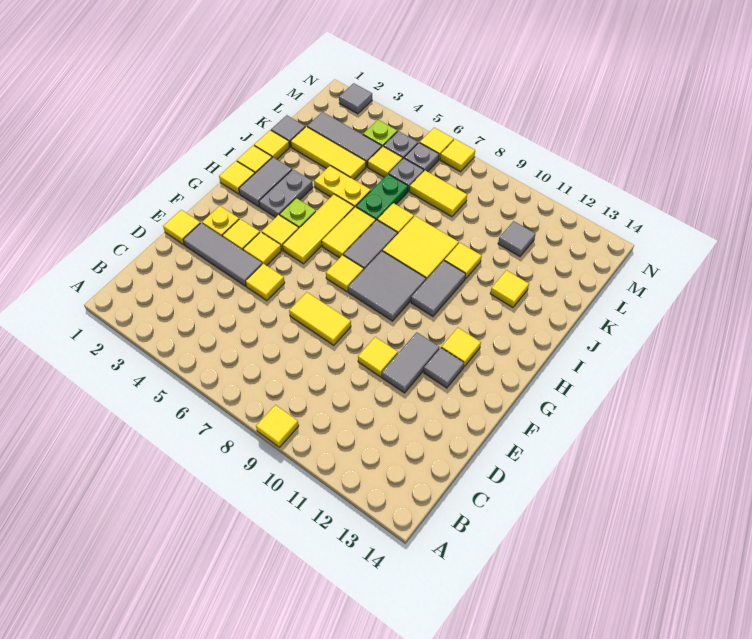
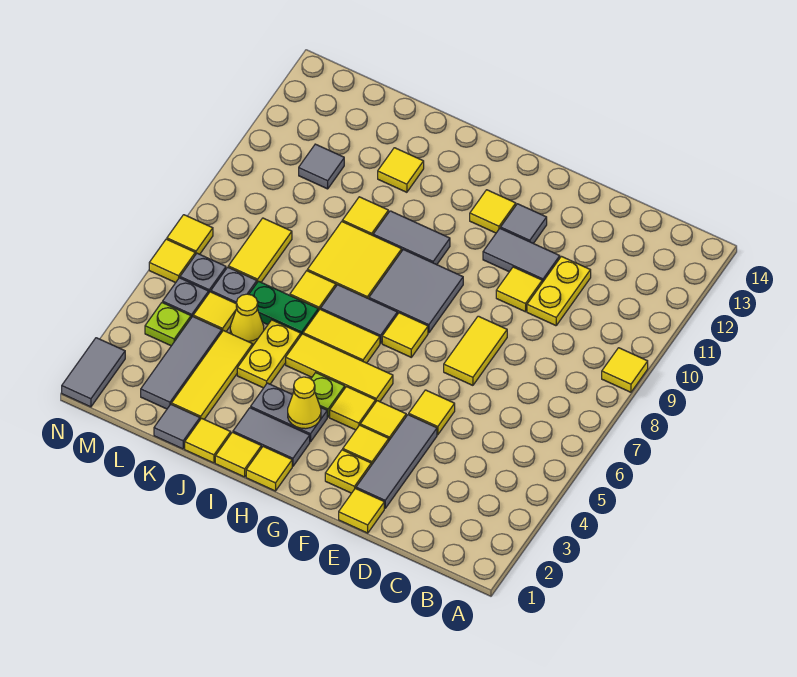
none -> yellow plate D10:D11 level 1
none -> yellow cone H3 level 2
none -> yellow cone K5 level 1
grey tile N2 level 1 -> grey tile N1:N2 level 1

